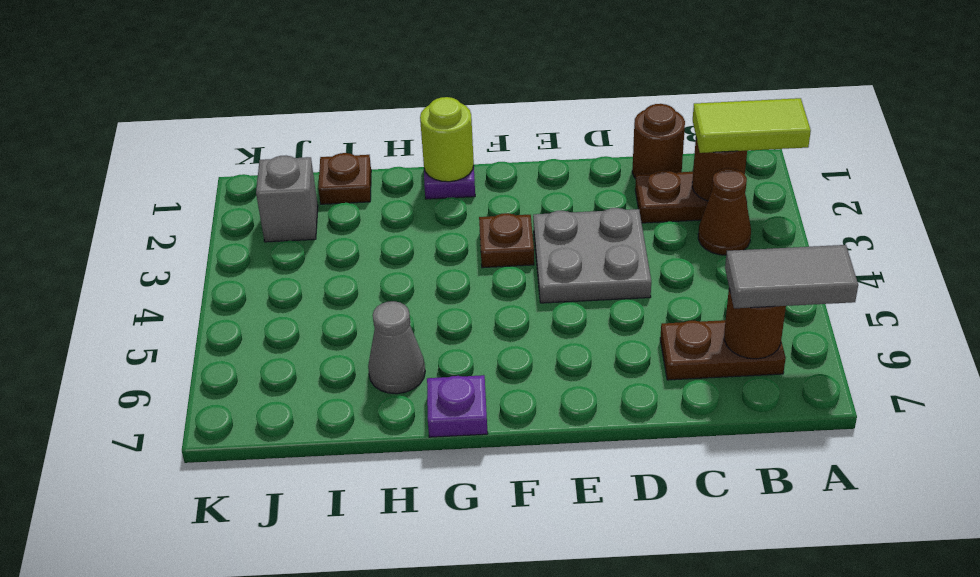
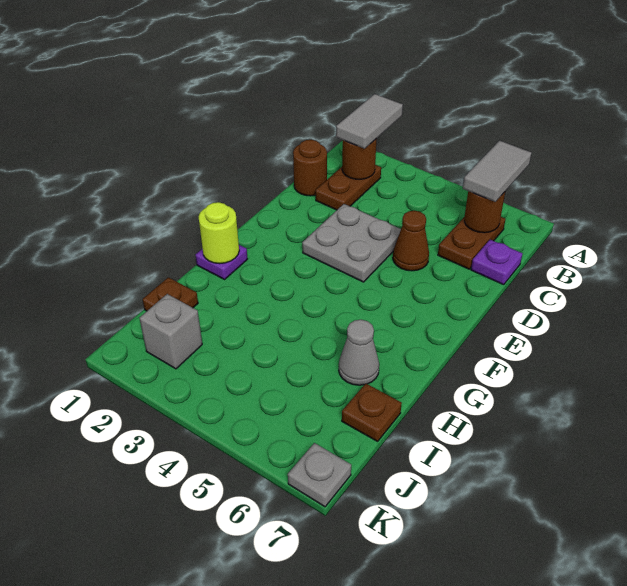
lime tile A2:B2 level 3 -> grey tile A2:B2 level 3
brown cone B3 level 1 -> brown cone D5 level 1
brown plate F3 level 1 -> brown plate I7 level 1
purple plate G7 level 1 -> purple plate C7 level 1
none -> grey plate K7 level 1

